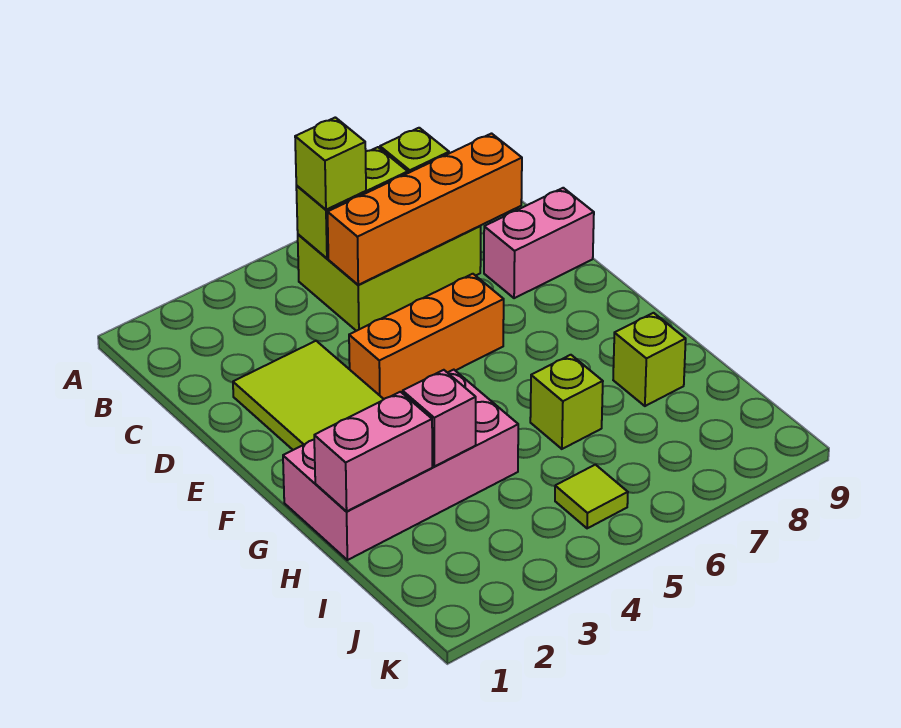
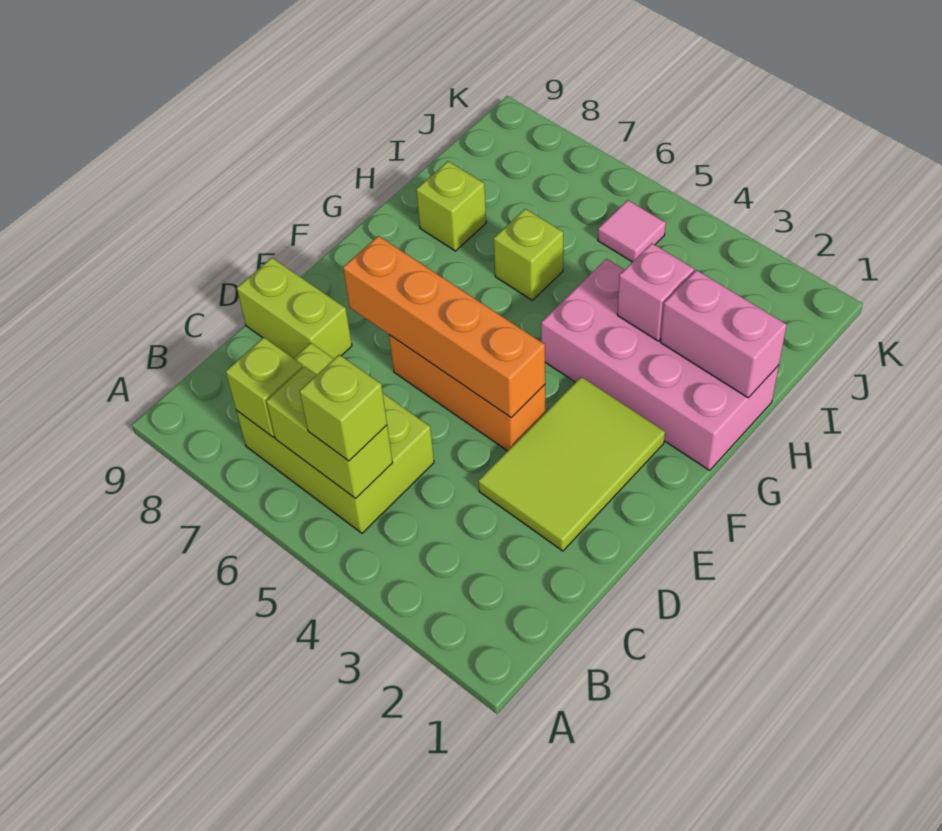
orange brick C5:C8 level 2 -> orange brick E4:E7 level 2
pink brick D8:D9 level 1 -> lime brick D8:D9 level 1
lime tile J5 level 1 -> pink tile J5 level 1

